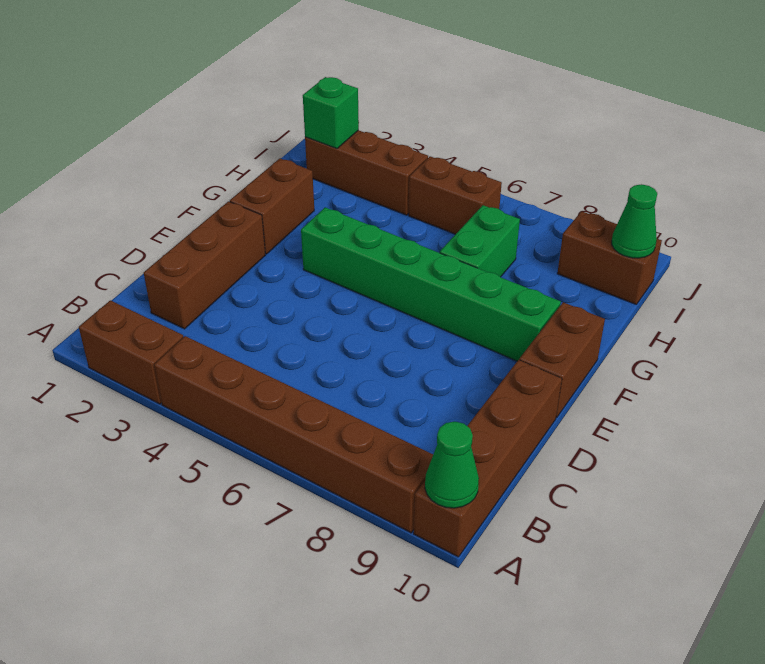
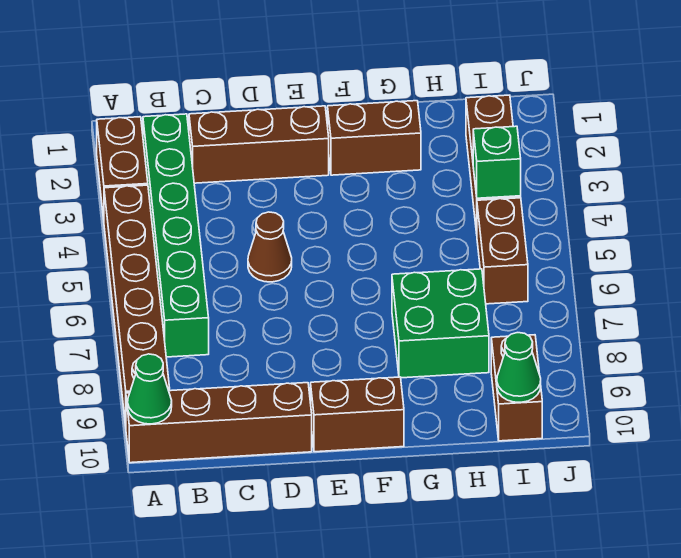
none -> brown cone D5 level 1
green brick F4:F9 level 1 -> green brick B2:B7 level 1
green brick G7:H7 level 1 -> green brick G7:H8 level 1
green brick I2 level 2 -> green brick I4 level 2

